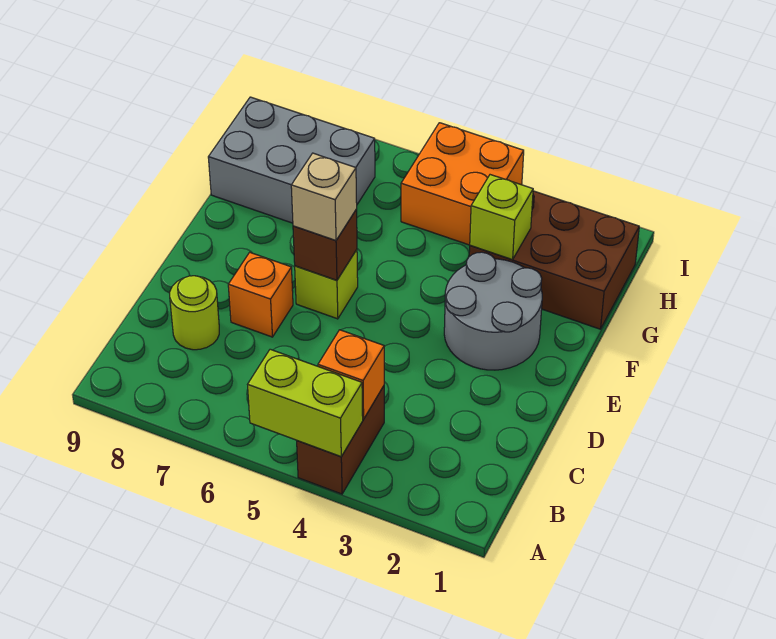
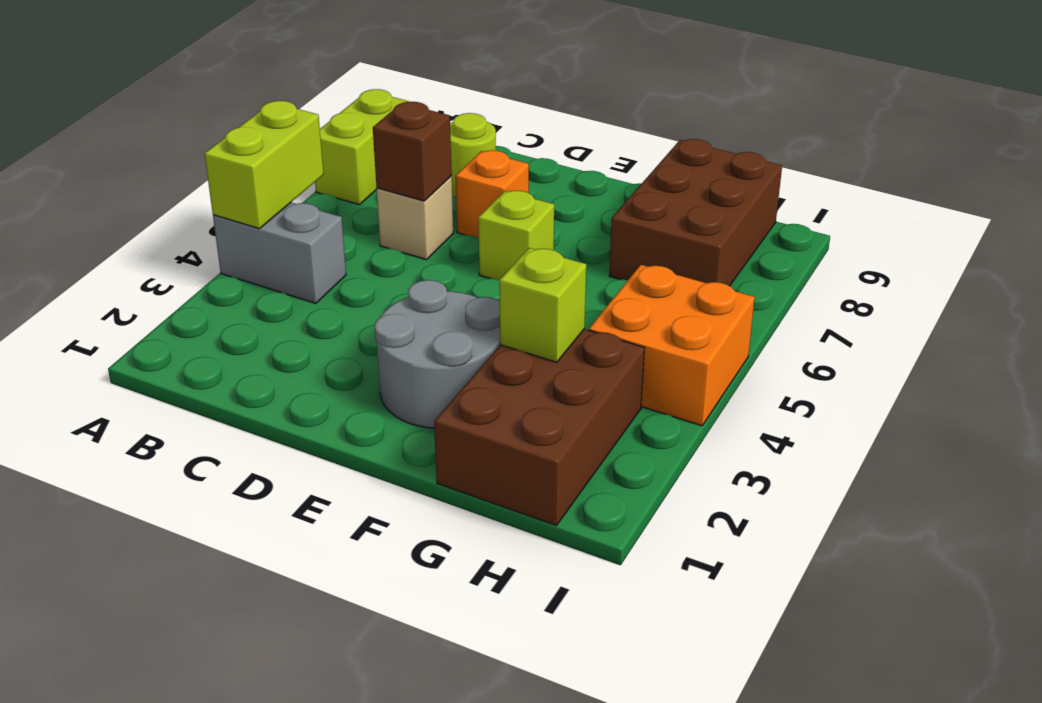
brown brick A4:B4 level 1 -> grey brick A4:B4 level 1
none -> lime brick A7:A8 level 1
orange brick B4 level 2 -> none
brown brick E6 level 2 -> brown brick C6 level 2
tan brick E6 level 3 -> tan brick C6 level 1
grey brick G7:H9 level 1 -> brown brick G7:H9 level 1

